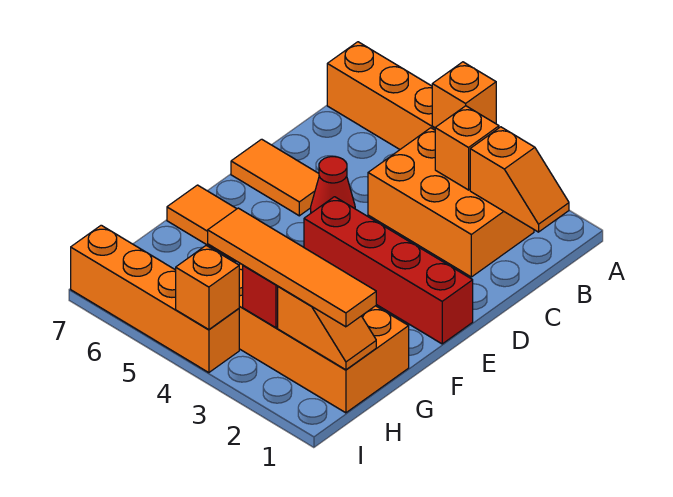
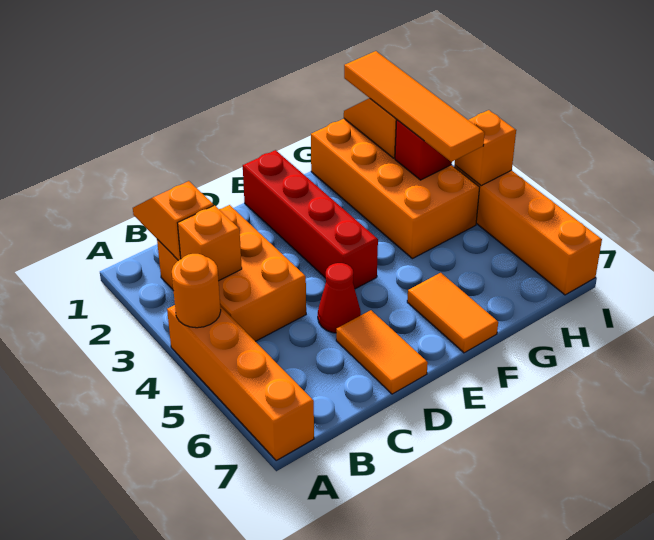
orange brick A4 level 2 -> orange round brick A4 level 2

